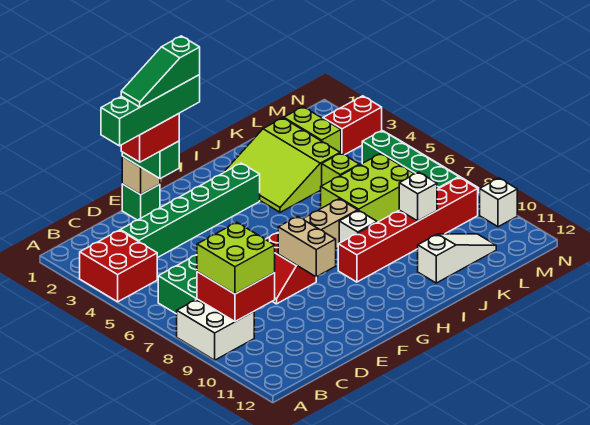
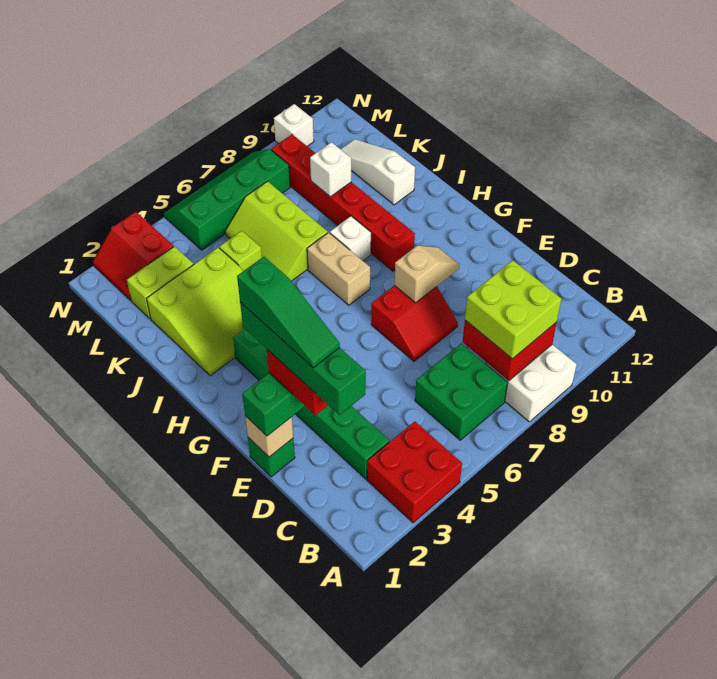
tan brick F8:F9 level 2 -> tan slope F8:F9 level 2 top 8
lime brick J6:L7 level 1 -> lime slope J6:L7 level 1 top 7

